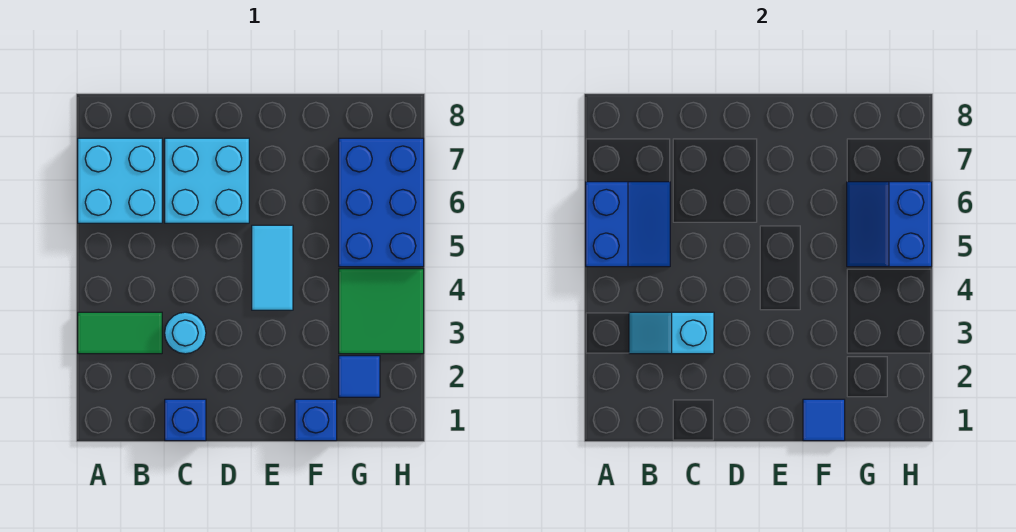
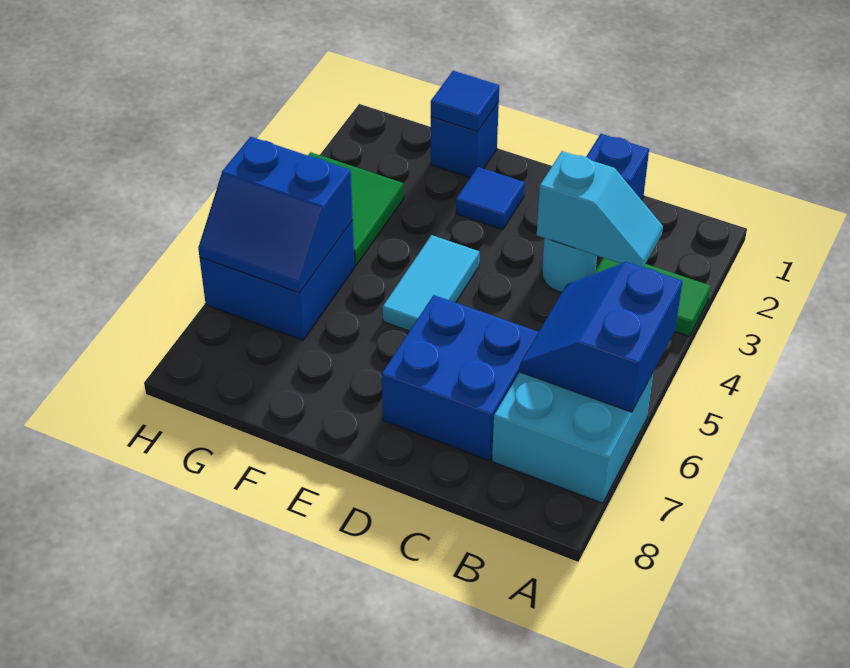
cyan brick C6:D7 level 1 -> blue brick C6:D7 level 1
blue tile G2 level 1 -> blue tile E2 level 1
blue brick G5:H7 level 1 -> blue brick G5:H6 level 1
blue slope G5:H6 level 2 top H -> blue slope G5:H6 level 2 top 5

